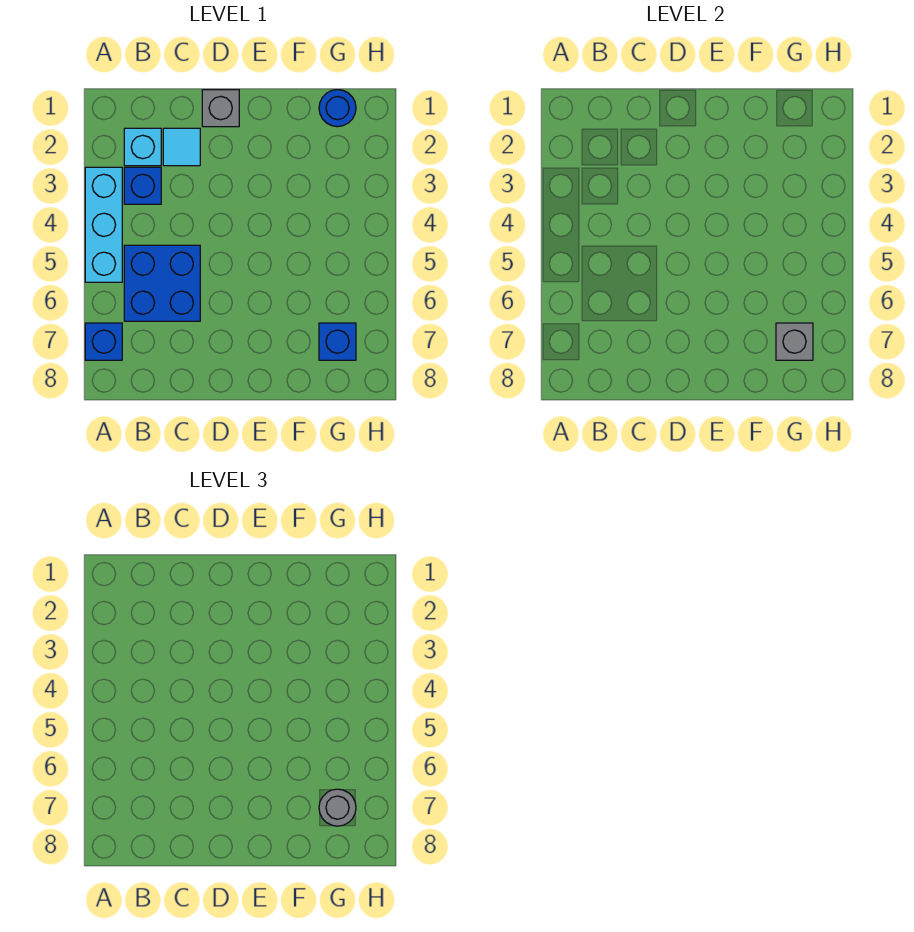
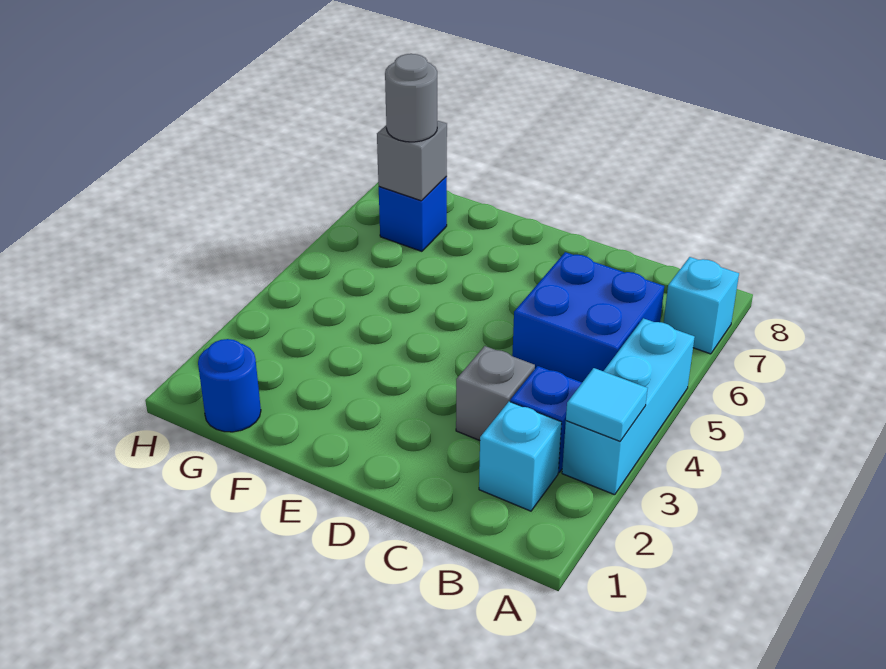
blue brick A7 level 1 -> cyan brick A7 level 1
cyan tile C2 level 1 -> cyan tile A3 level 2
grey brick D1 level 1 -> grey brick C3 level 1

